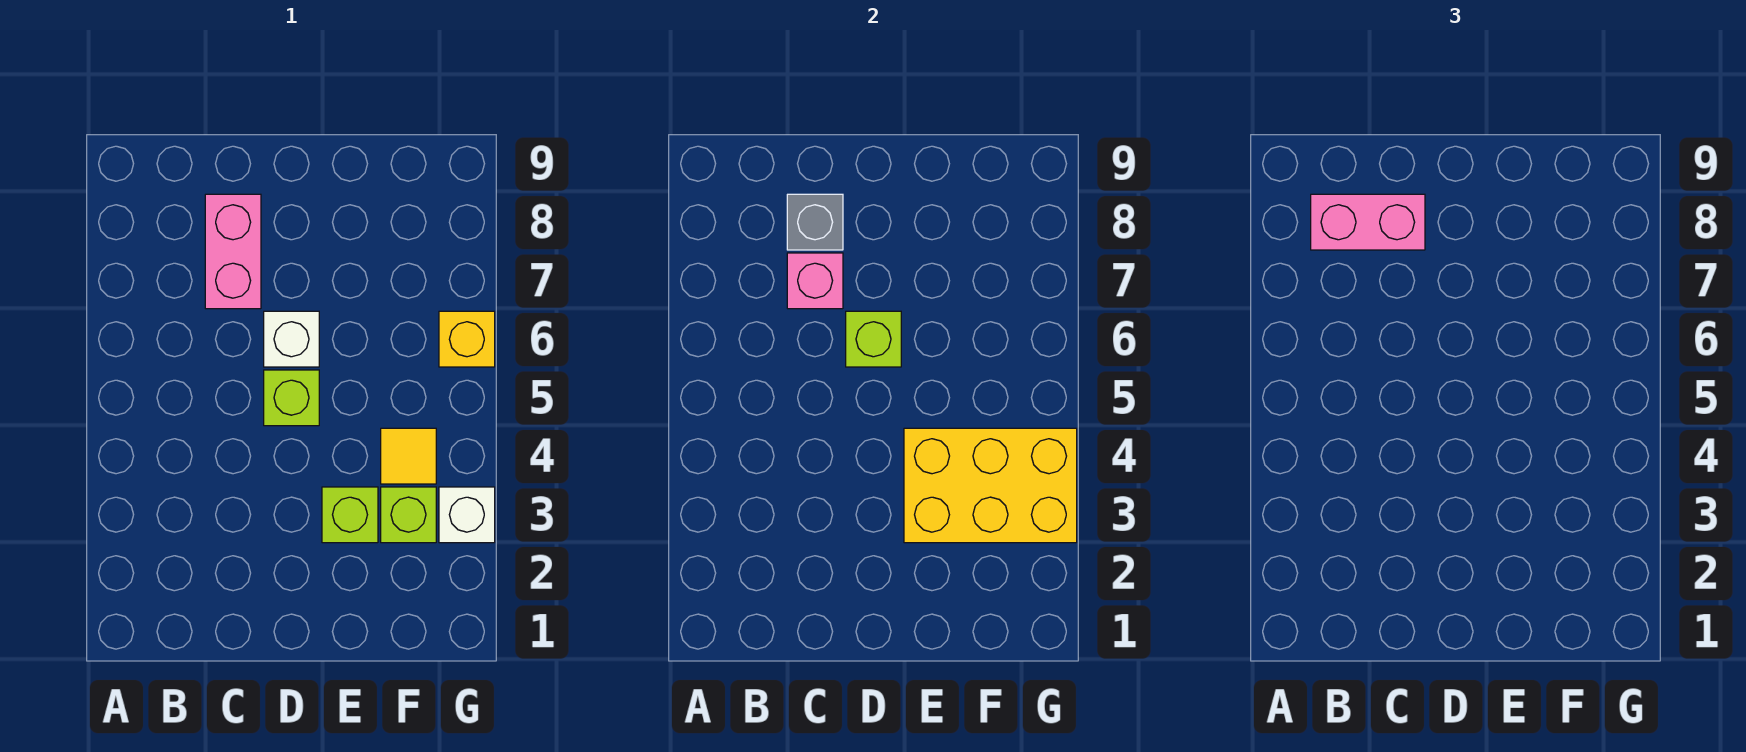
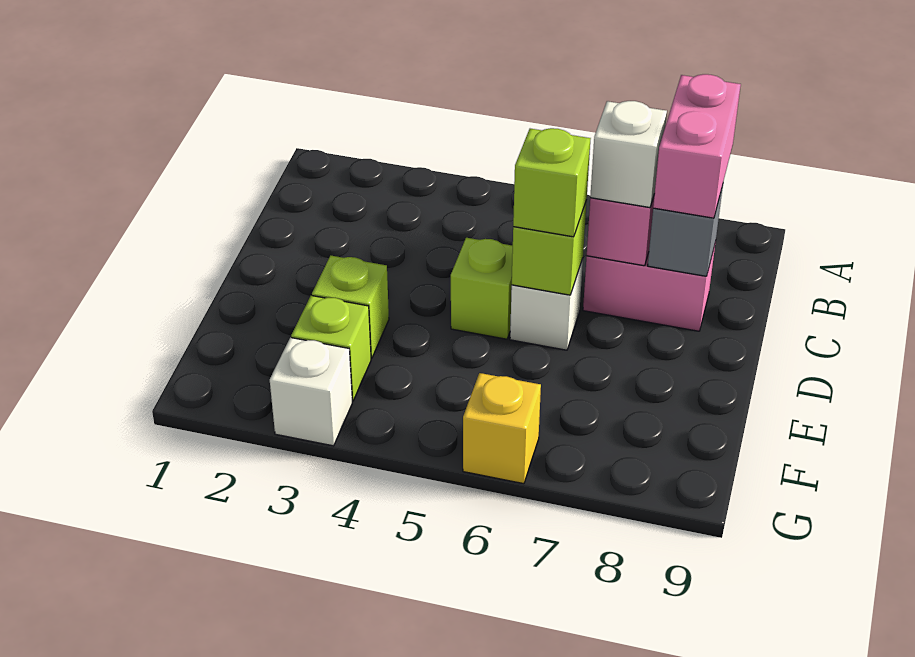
none -> white brick C7 level 3
none -> lime brick D6 level 3
yellow brick E3:G4 level 2 -> none
yellow tile F4 level 1 -> none

